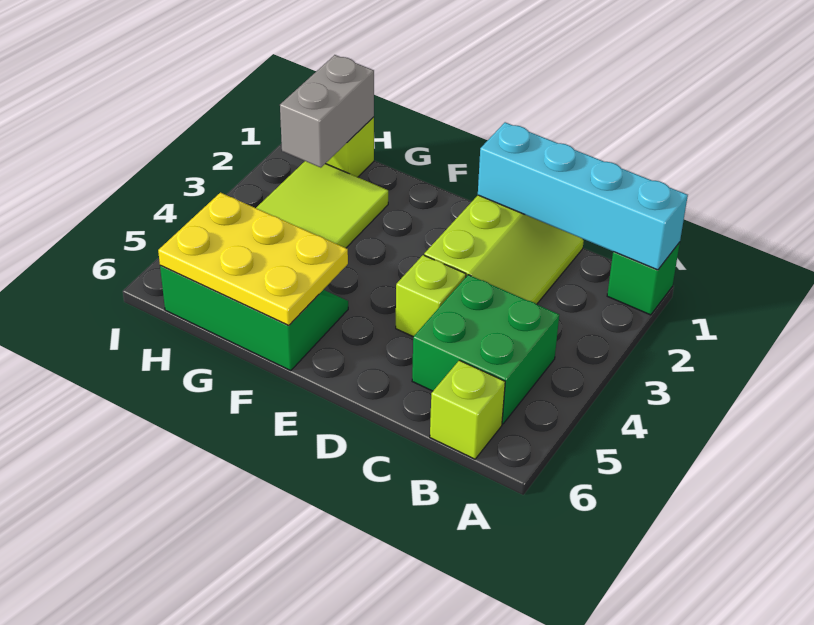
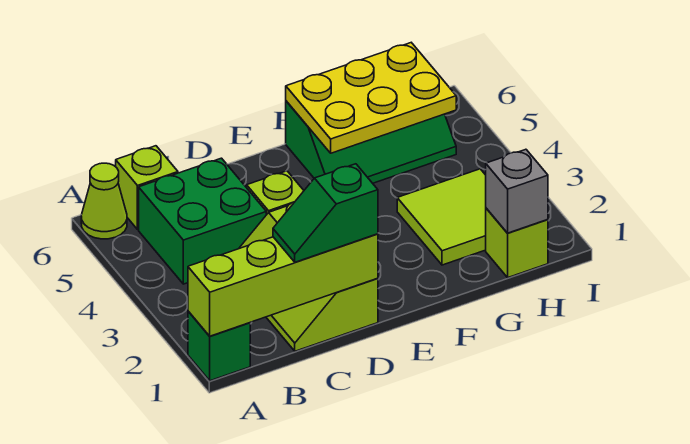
cyan brick A1:D1 level 2 -> lime brick A1:D1 level 2
none -> lime cone A6 level 1
none -> green slope C1:D1 level 3 top D
grey brick H1:H2 level 2 -> grey brick H1 level 2

